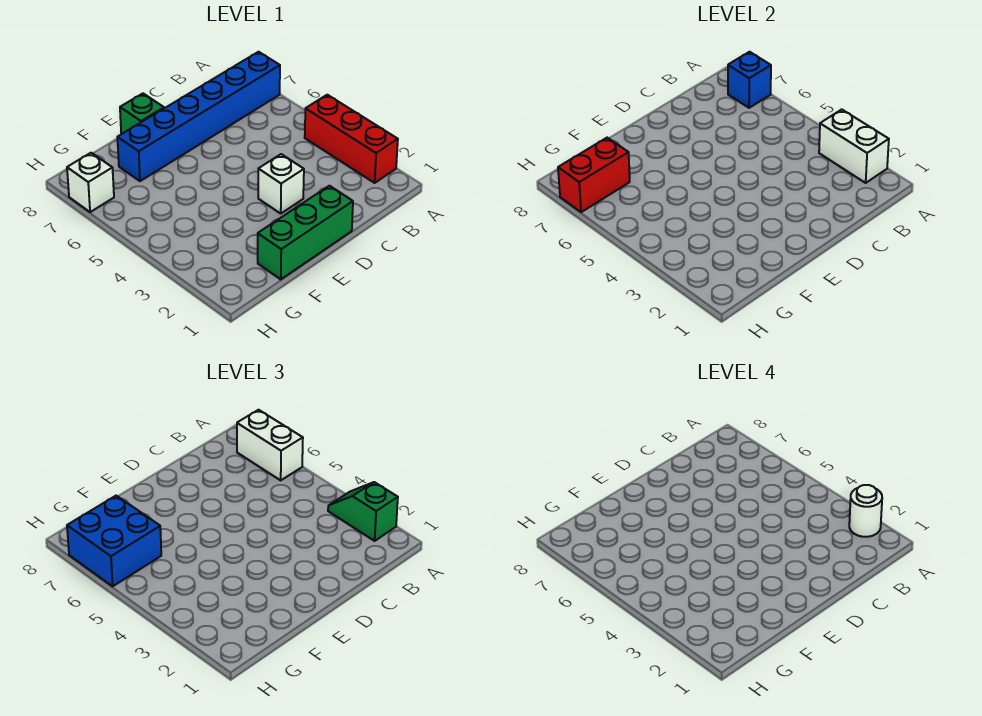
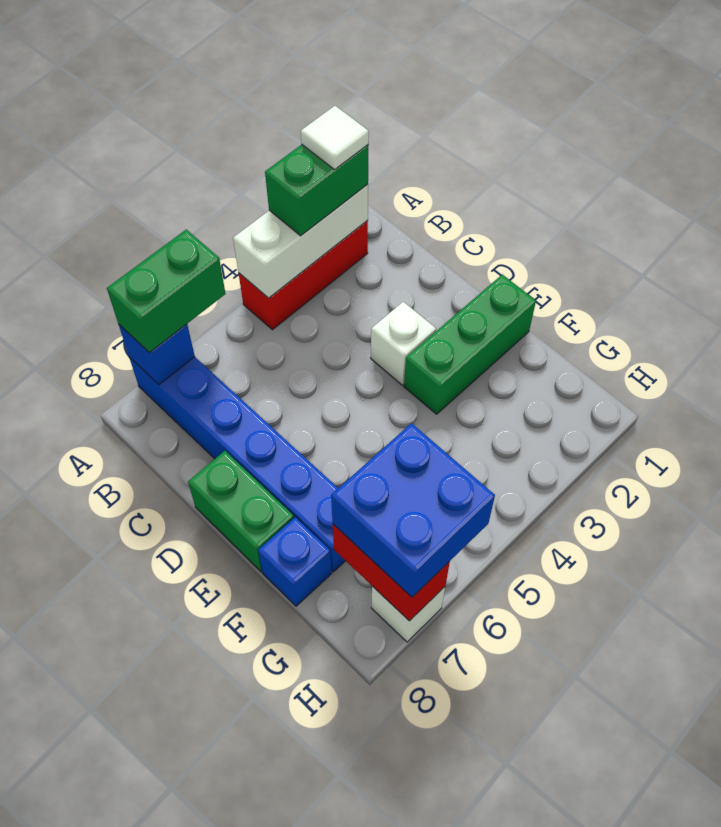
white brick A2:A3 level 2 -> white brick A2:A4 level 2
green slope A2:A3 level 3 top 2 -> green brick A2:A3 level 3
white round brick A2 level 4 -> white tile A2 level 4
white brick A6:A7 level 3 -> green brick A6:A7 level 3
green brick D1:F1 level 1 -> green brick E1:E3 level 1
green brick E8 level 1 -> green brick D8:E8 level 1
none -> blue brick F8 level 1

